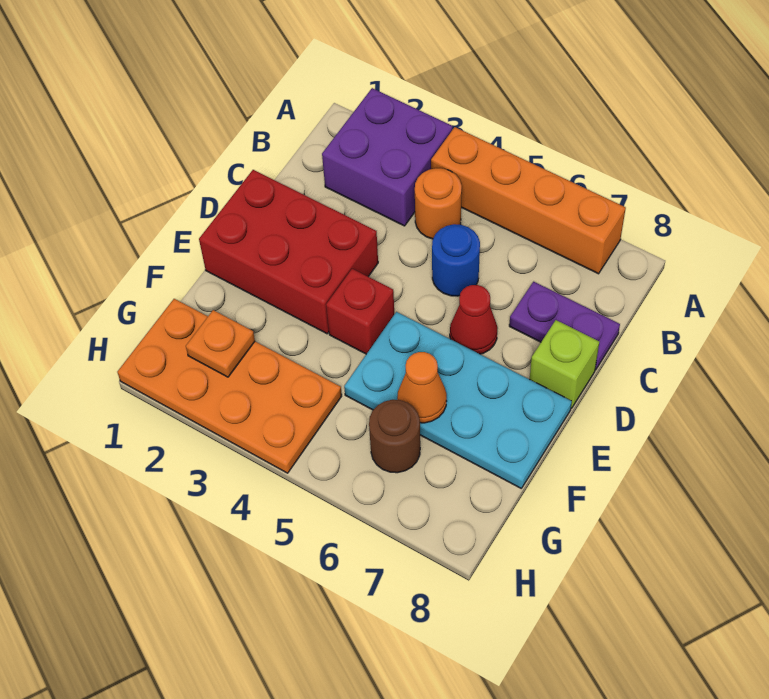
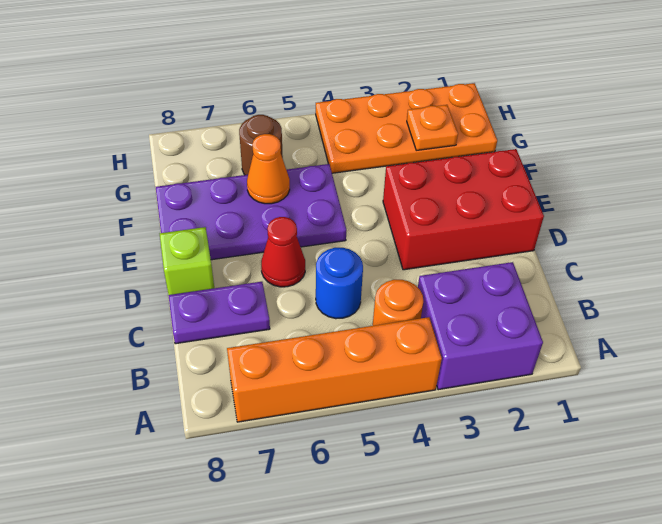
red brick E4 level 1 -> none
cyan plate E5:F8 level 1 -> purple plate E5:F8 level 1

